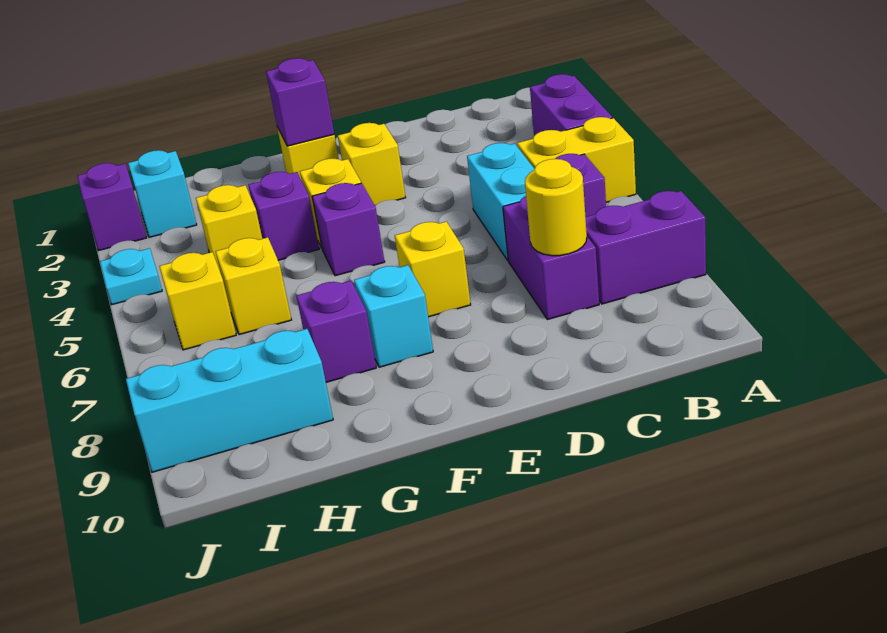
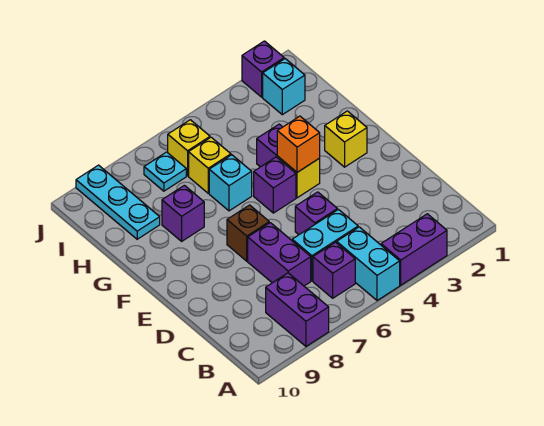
yellow brick A5:B5 level 1 -> cyan brick A5:B5 level 1
purple brick C7:C8 level 1 -> purple brick C7:D7 level 1
yellow round brick C8 level 2 -> none
yellow brick E3 level 1 -> none
yellow brick E7 level 1 -> brown brick E7 level 1
purple brick F2 level 2 -> purple brick D5 level 1
none -> orange brick F4 level 2
cyan brick F8 level 1 -> cyan brick G6 level 1
yellow brick H4 level 1 -> none
cyan brick H9:J9 level 1 -> cyan plate H9:J9 level 1
cyan plate J4 level 1 -> cyan plate I7 level 1

